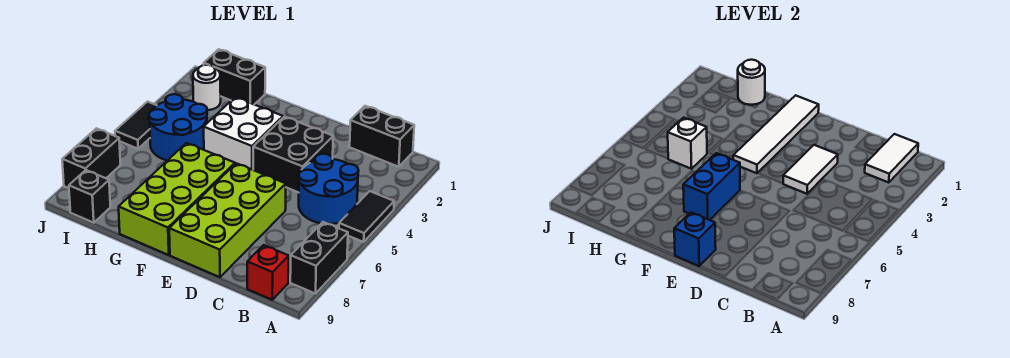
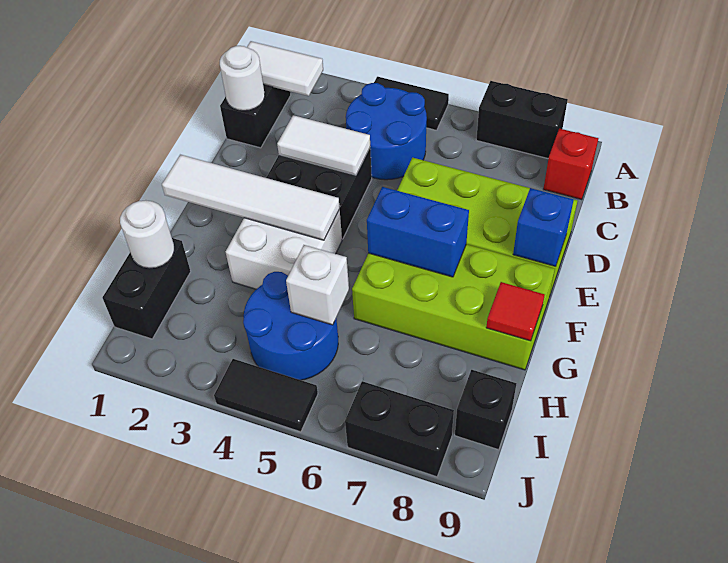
none -> red tile G9 level 2
white round brick I2 level 1 -> white round brick C1 level 2

